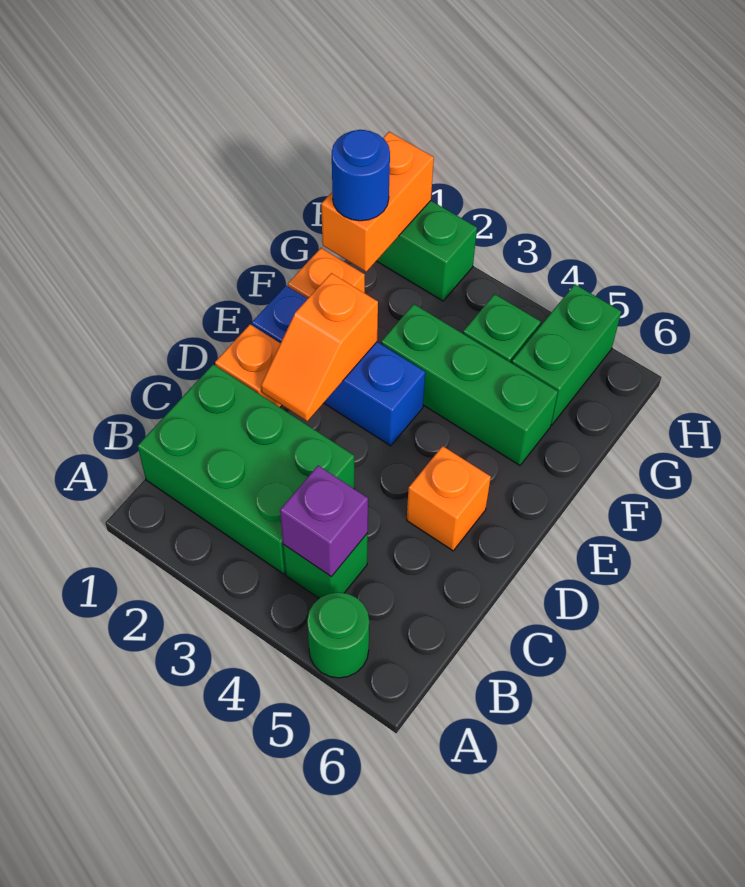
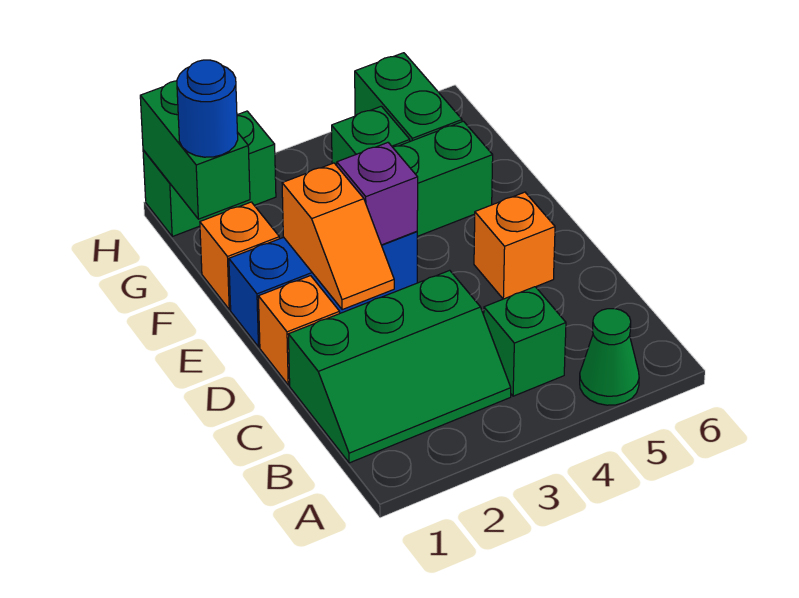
green round brick A5 level 1 -> green cone A5 level 1
green brick B1:C3 level 1 -> green slope B1:C3 level 1 top C
purple brick B4 level 2 -> purple brick E3 level 2
orange brick G1:H1 level 2 -> green brick G1:H1 level 2

